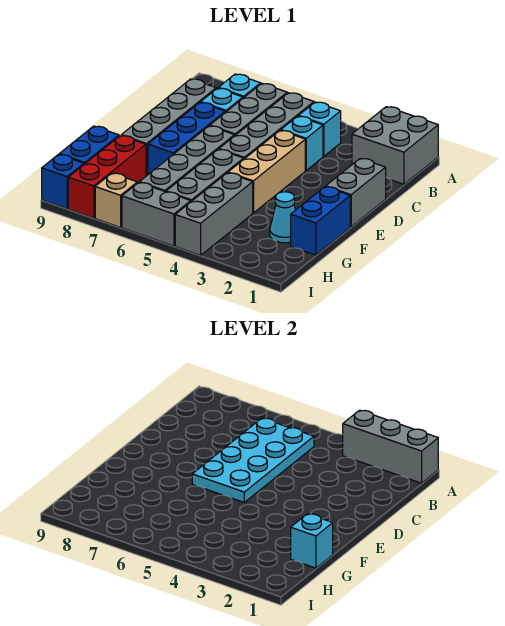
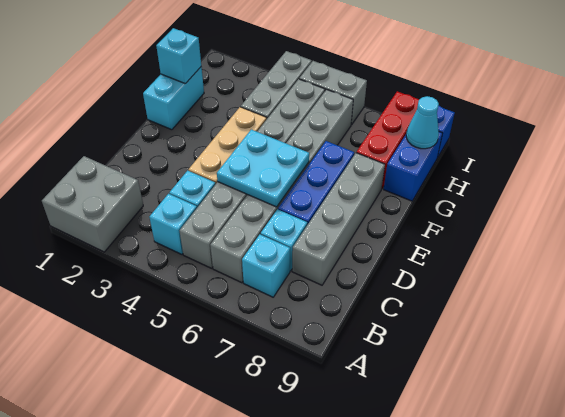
grey brick A1:A3 level 2 -> none
cyan plate B5:E6 level 2 -> cyan plate D5:E6 level 2
grey brick D1:E1 level 1 -> none
blue brick F1:G1 level 1 -> cyan brick F1:G1 level 1
cyan cone G2 level 1 -> cyan cone H9 level 2
tan brick I7 level 1 -> none

